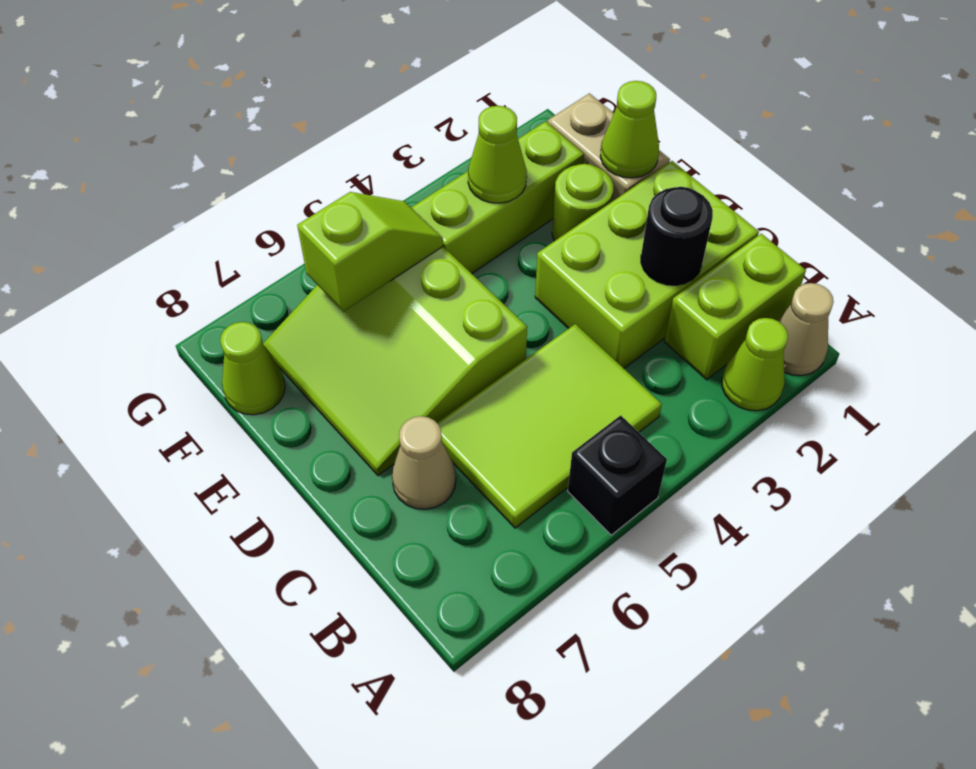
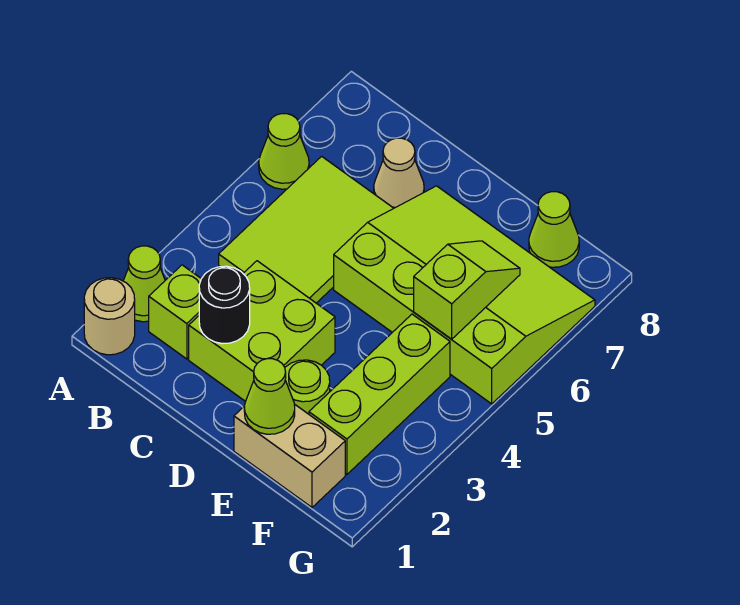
tan cone A1 level 1 -> tan round brick A1 level 1
black brick A5 level 1 -> none
lime brick B1:B2 level 1 -> lime brick B2 level 1
lime brick C1:D3 level 1 -> lime brick C2:D3 level 1
lime slope D5:F7 level 1 top 5 -> lime slope D5:G7 level 1 top 5
lime cone F3 level 2 -> lime cone A6 level 1
lime slope F5:F6 level 2 top 6 -> lime slope F5:F6 level 2 top 5

